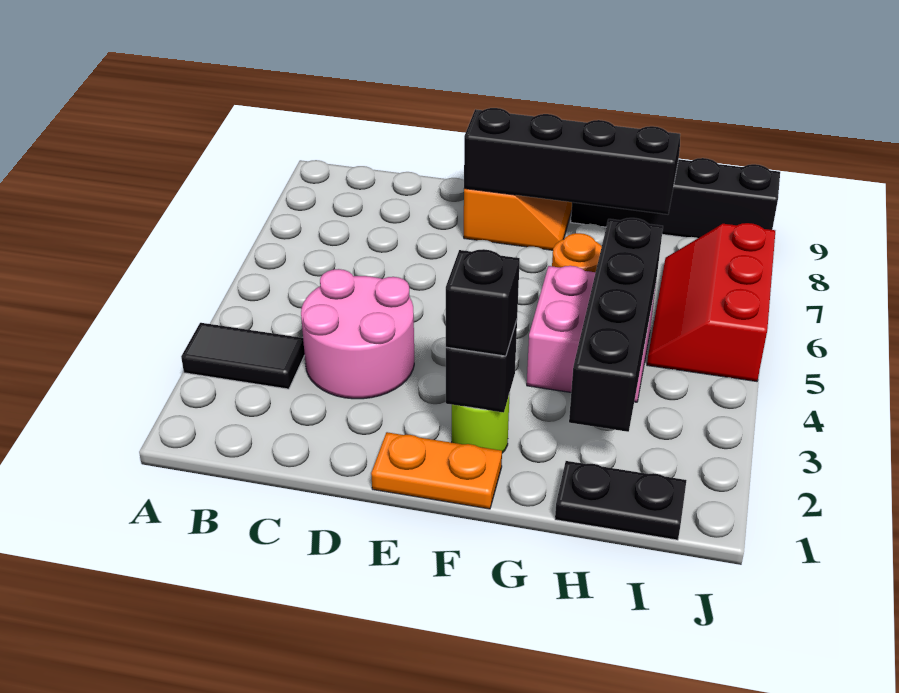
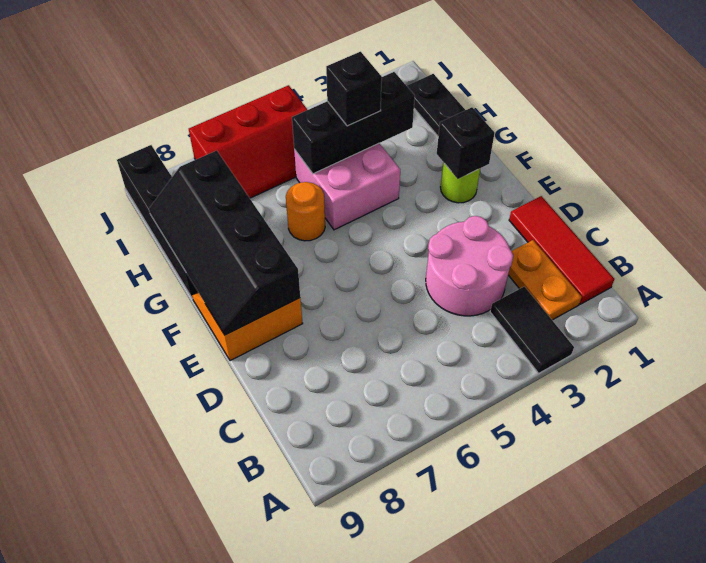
none -> red tile B1:D1 level 1
orange plate E1:F1 level 1 -> orange plate B2:C2 level 1
black brick F2 level 3 -> black brick H4 level 3
black brick H2:H5 level 2 -> black brick H3:H5 level 2

